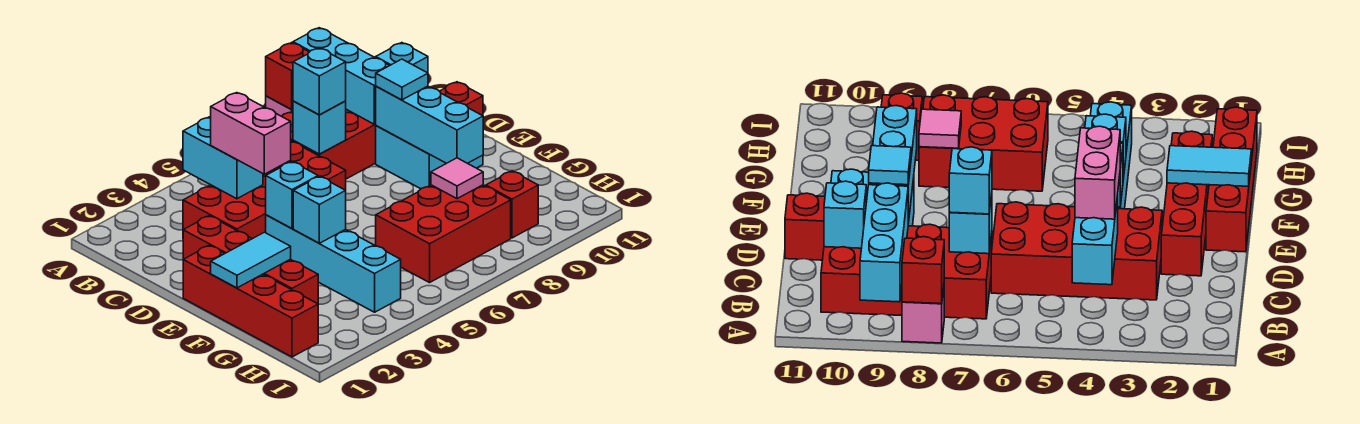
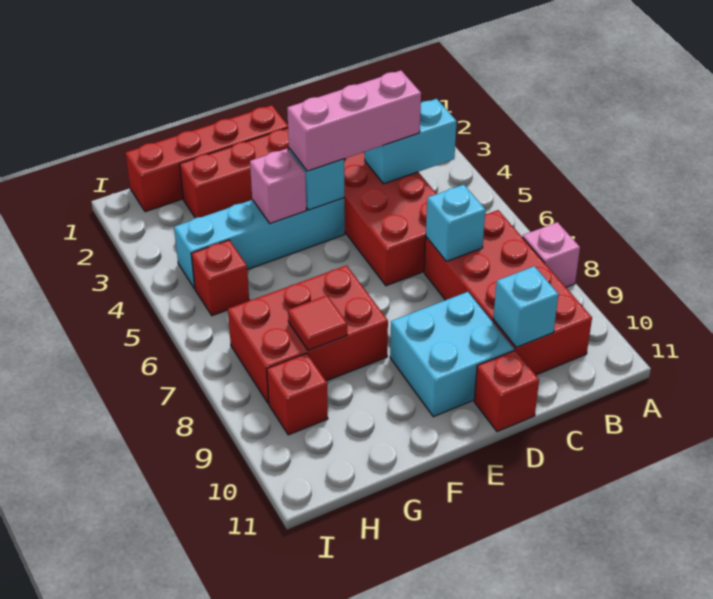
red brick A8 level 2 -> red brick H5 level 1
cyan brick A9:C9 level 2 -> none
pink brick C4:D4 level 3 -> pink brick C4:E4 level 3
cyan brick C7 level 3 -> none
cyan brick D9:F9 level 2 -> none
cyan tile D9 level 3 -> none
cyan tile F1:F2 level 2 -> none
cyan brick F4 level 2 -> pink brick F4 level 2
red brick G6:H8 level 1 -> red brick F7:H8 level 1
pink tile G8 level 2 -> red tile G8 level 2

